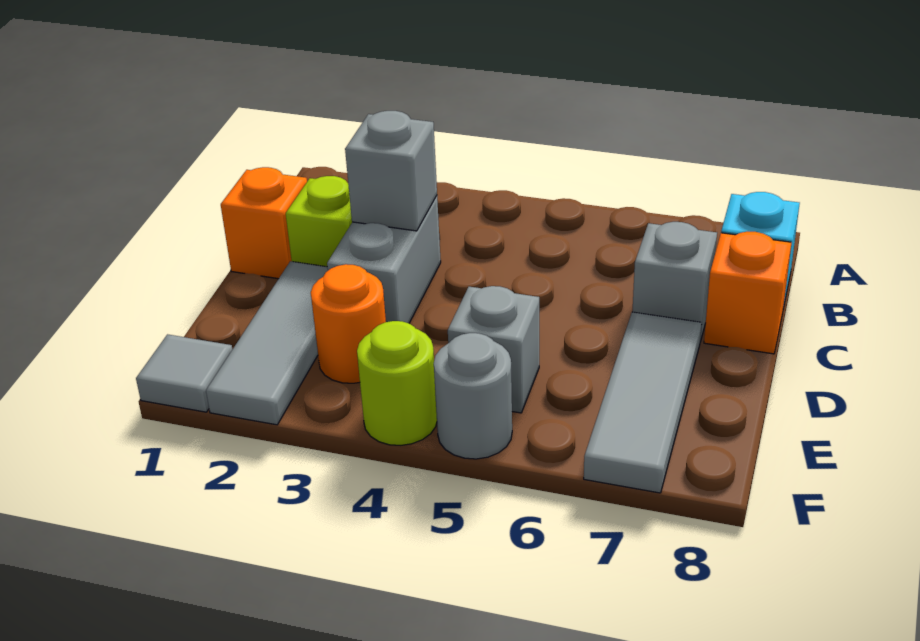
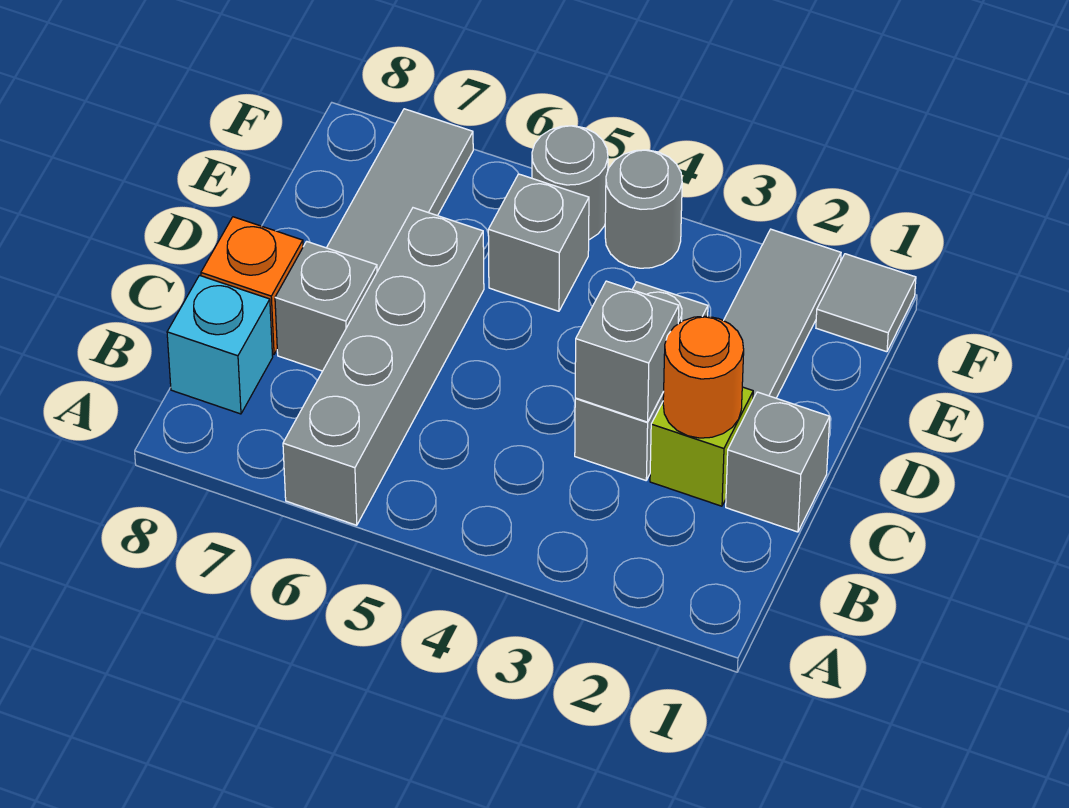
none -> grey brick A6:D6 level 1
orange brick C1 level 1 -> grey brick C1 level 1
orange round brick E3 level 1 -> orange round brick C2 level 2
lime round brick F4 level 1 -> grey round brick F4 level 1

